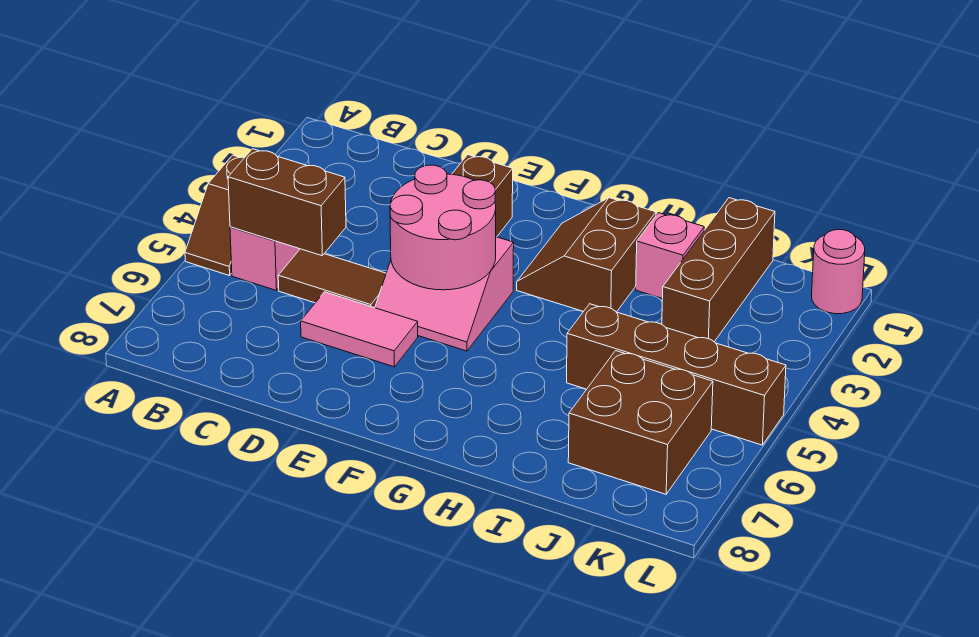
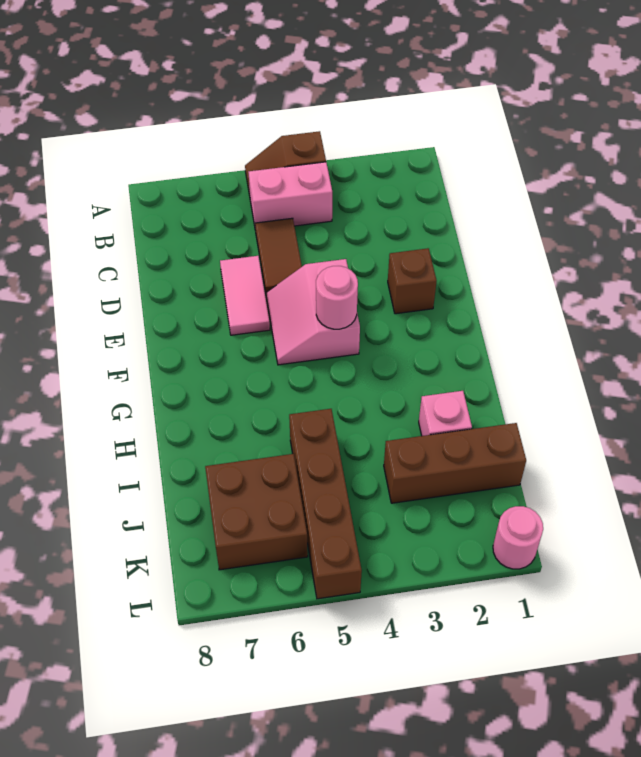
brown brick B5:C5 level 2 -> none
pink round brick E4:F5 level 2 -> pink round brick F4 level 2
brown slope G2:H3 level 1 top H -> none

